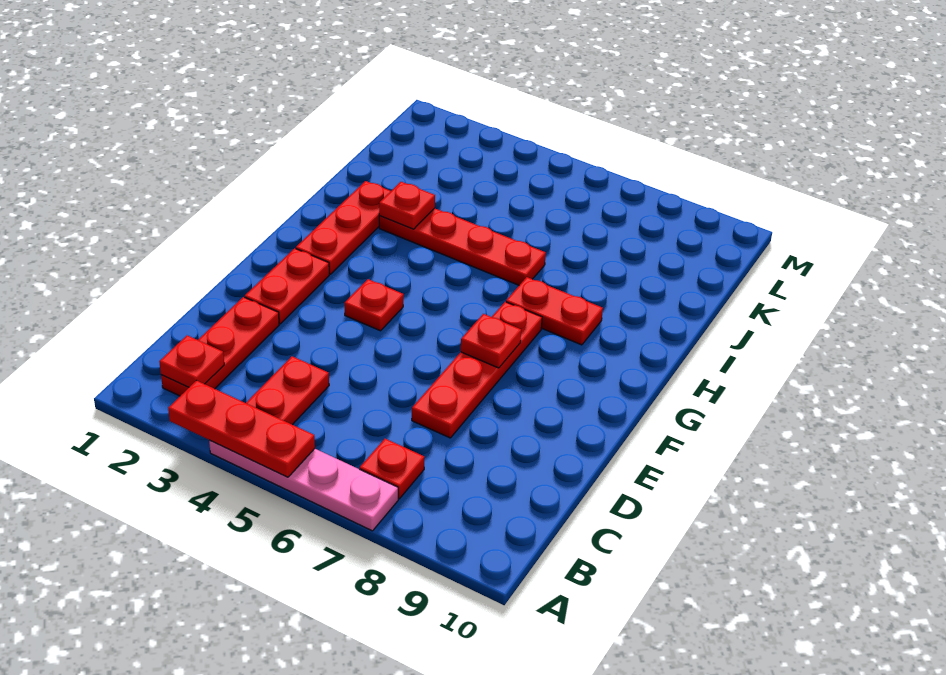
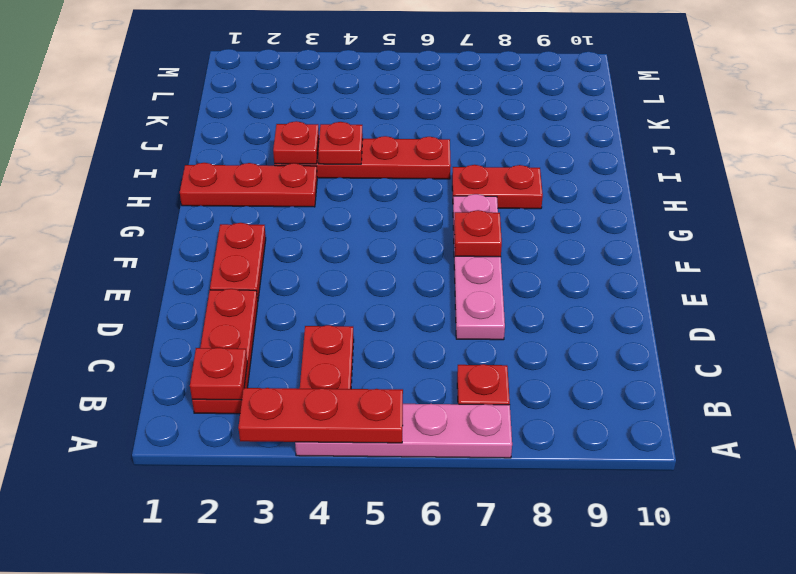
red plate D7:G7 level 1 -> pink plate D7:G7 level 1
red plate F4 level 1 -> red plate I4 level 2
red plate G2:I2 level 1 -> red plate H1:H3 level 1

